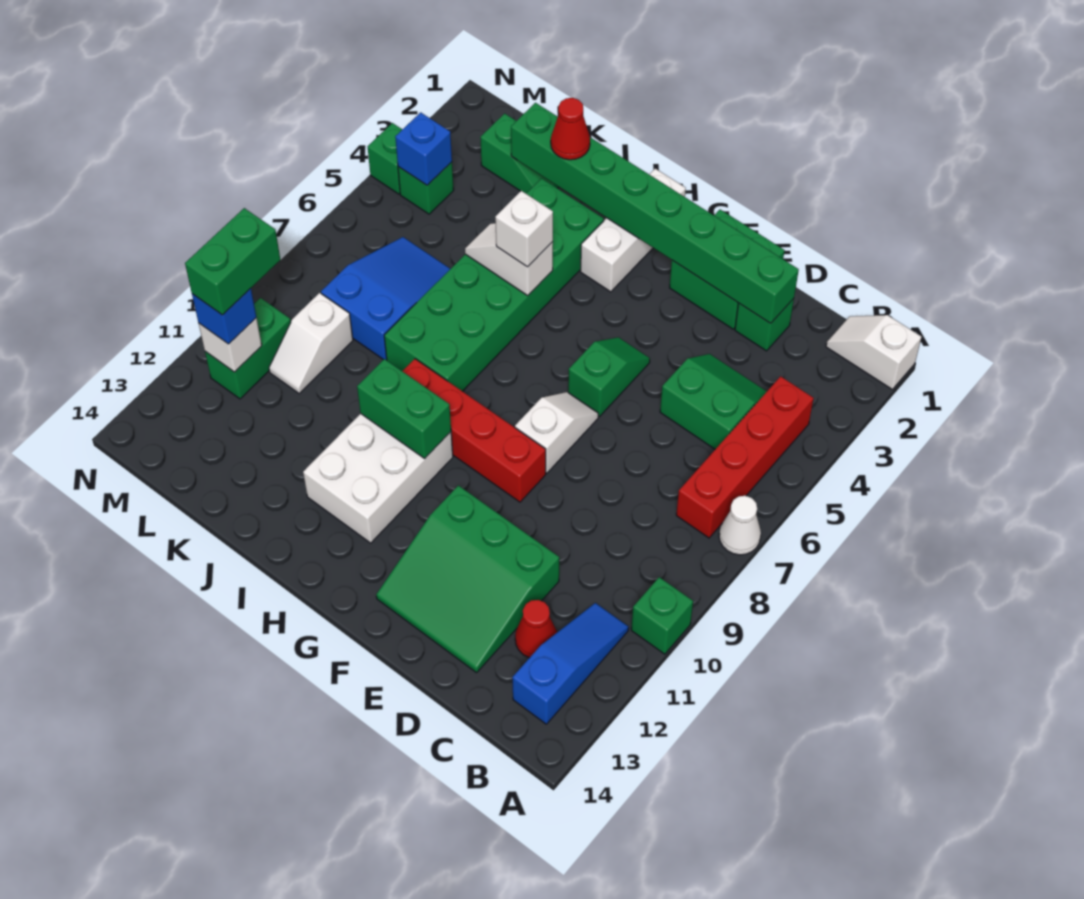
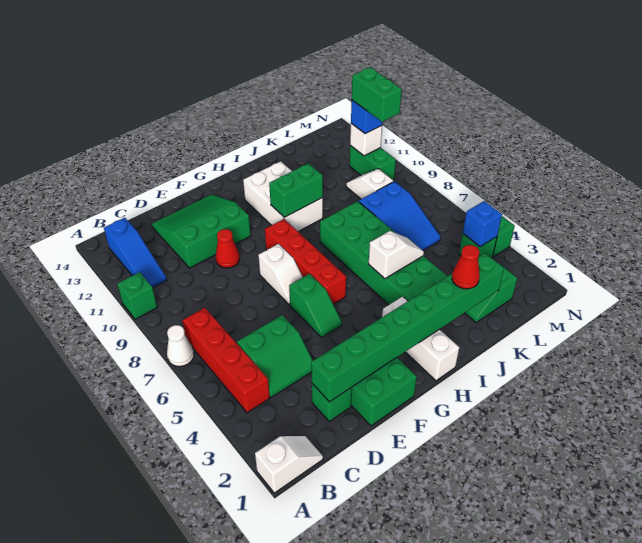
red cone C12 level 1 -> red cone E10 level 1
red brick F9:I9 level 1 -> red brick G6:G9 level 1
white brick I5 level 3 -> none

